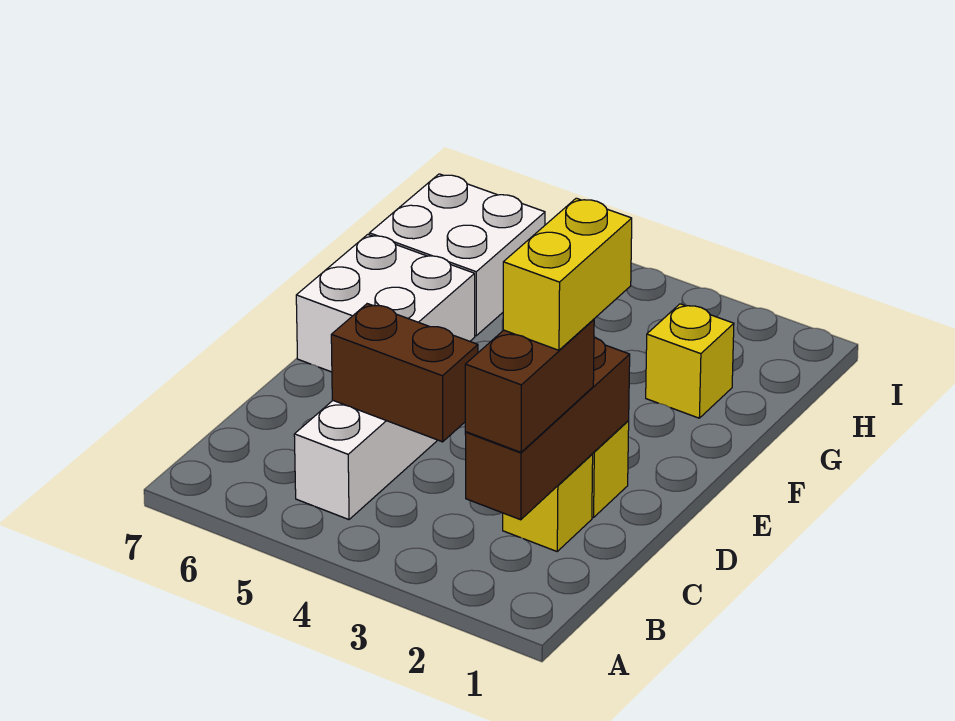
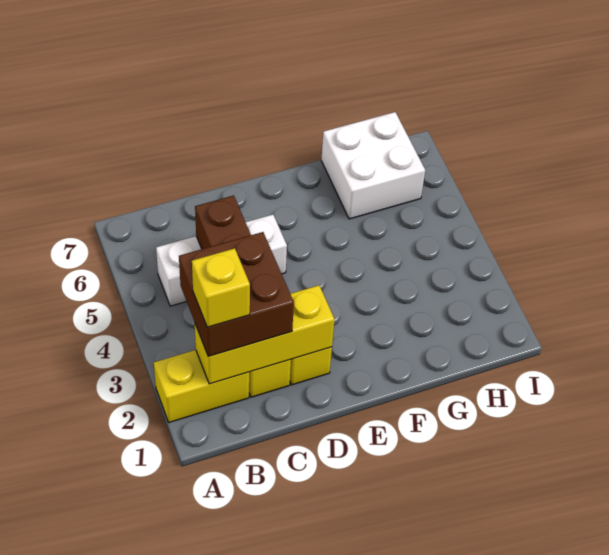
brown brick B2:D2 level 2 -> yellow brick B2:D2 level 2
brown brick B2:C2 level 3 -> brown brick B2:C3 level 3
yellow brick C2:D2 level 4 -> yellow brick A2:B2 level 1
white brick E6:F7 level 1 -> none
yellow brick G2 level 1 -> yellow brick B2 level 4

